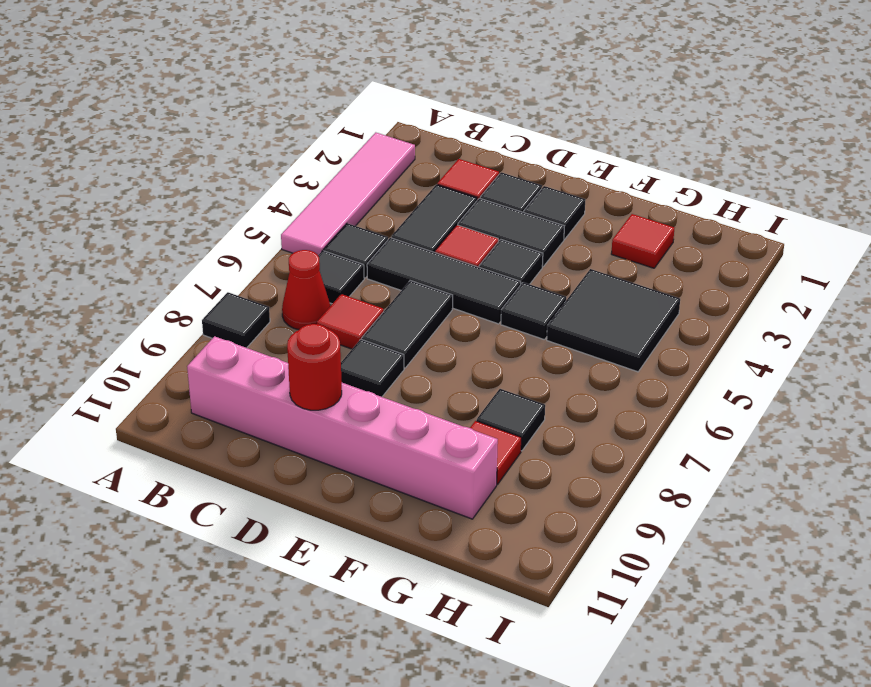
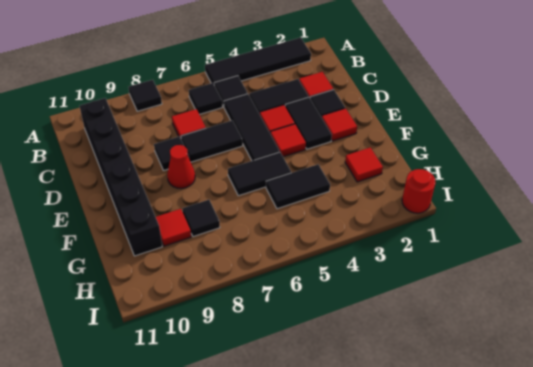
pink tile A2:A5 level 1 -> black tile A2:A5 level 1
red cone B7 level 1 -> red cone E8 level 1
pink brick B10:G10 level 1 -> black brick B10:G10 level 1
red round brick D10 level 2 -> red round brick I1 level 1
black tile E2 level 1 -> red tile E2 level 1
black tile E4 level 1 -> red tile E4 level 1
black tile F5 level 1 -> black tile F5:F6 level 1
black tile G4:H5 level 1 -> black tile G4:G5 level 1

